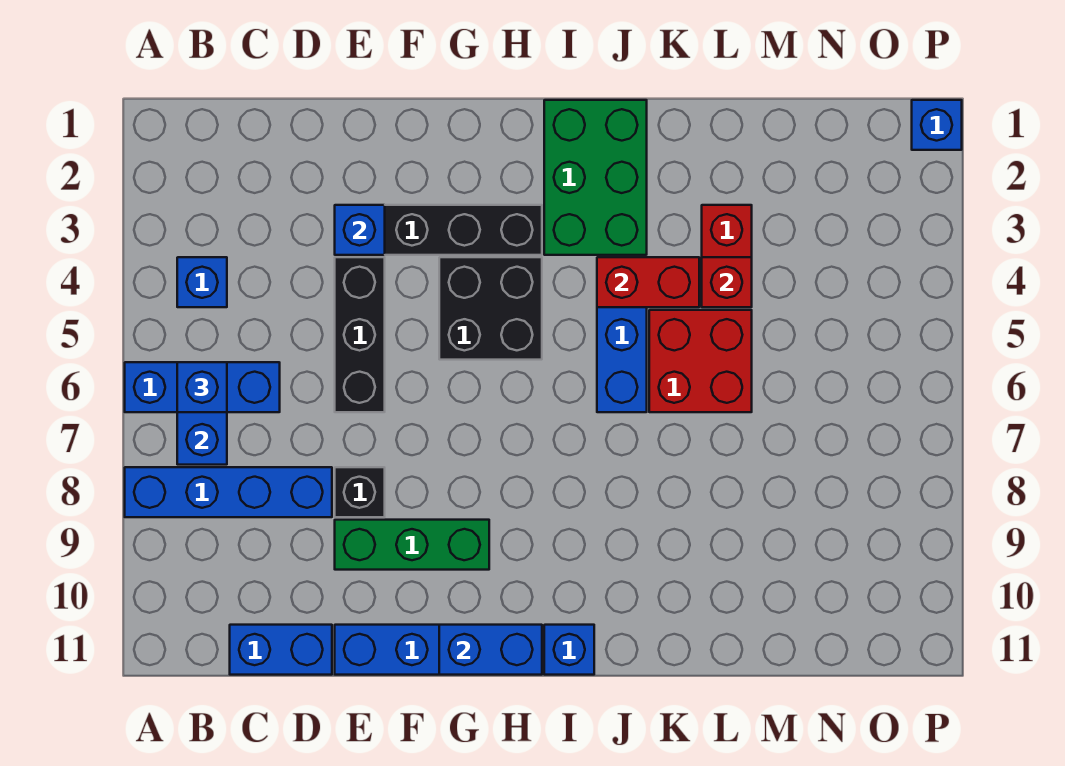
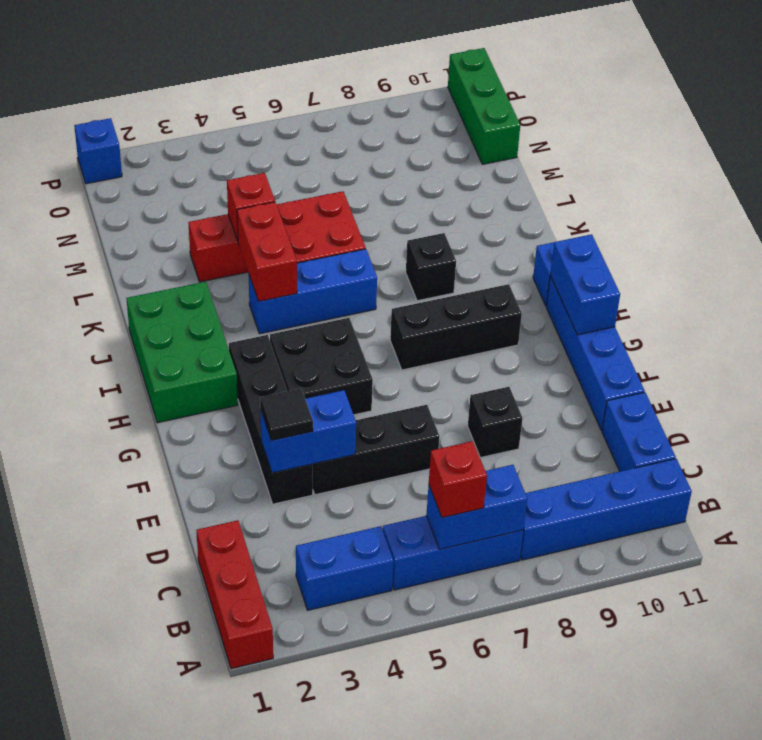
none -> red brick A1:C1 level 1
blue brick A6:C6 level 1 -> blue brick B5:B7 level 1
blue brick A8:D8 level 1 -> blue brick B8:B11 level 1
blue brick B4 level 1 -> blue brick B3:B4 level 1
blue brick B6 level 3 -> red brick B6 level 3
blue brick E3 level 2 -> blue brick E3:E4 level 2
none -> black tile E3 level 3
green brick E9:G9 level 1 -> green brick N11:P11 level 1
none -> black brick H7:H9 level 1
green brick I1:J3 level 1 -> green brick H1:J2 level 1
none -> black brick J8 level 1

